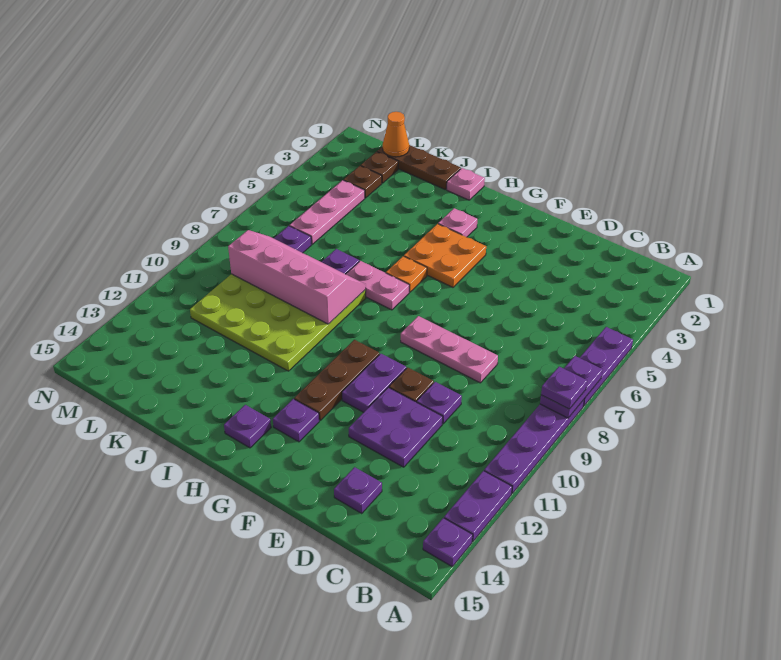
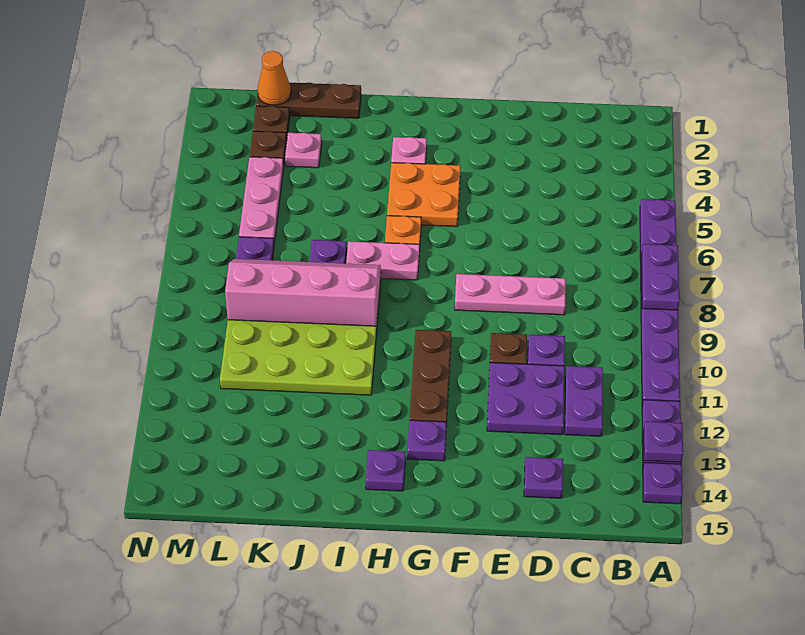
purple plate A8 level 3 -> purple plate A13 level 2
purple plate F10:F11 level 1 -> purple plate C11:C12 level 1
pink plate I1 level 1 -> pink plate K3 level 1

